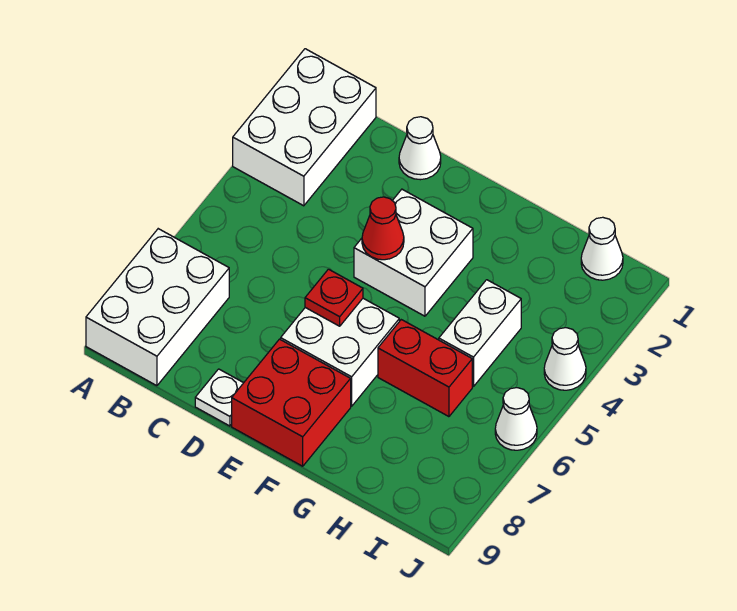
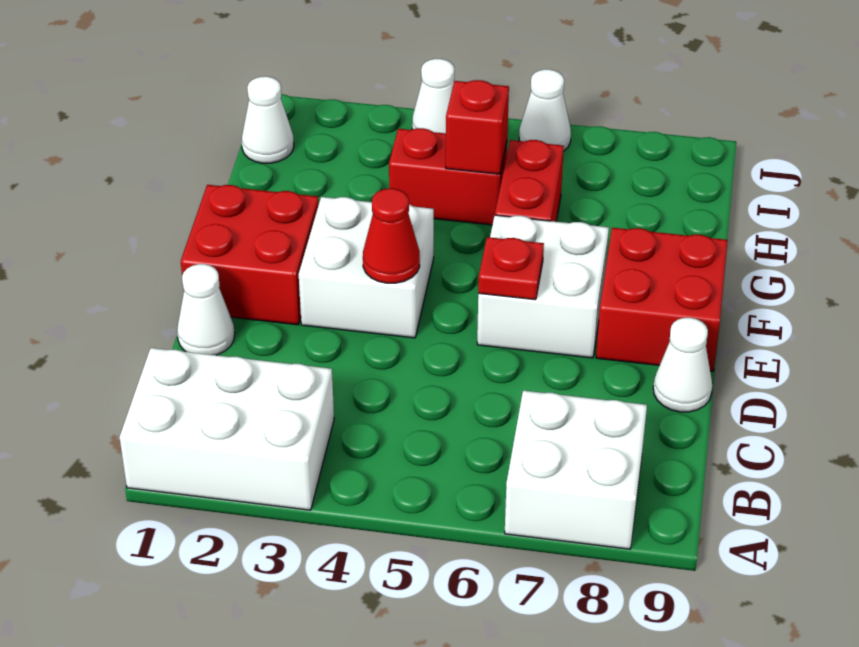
white brick A7:B9 level 1 -> white brick A7:B8 level 1
white plate D9 level 1 -> white cone D9 level 1
none -> red brick E1:F2 level 1
white brick H4:H5 level 1 -> red brick H4:H5 level 1
none -> red brick H5 level 2

